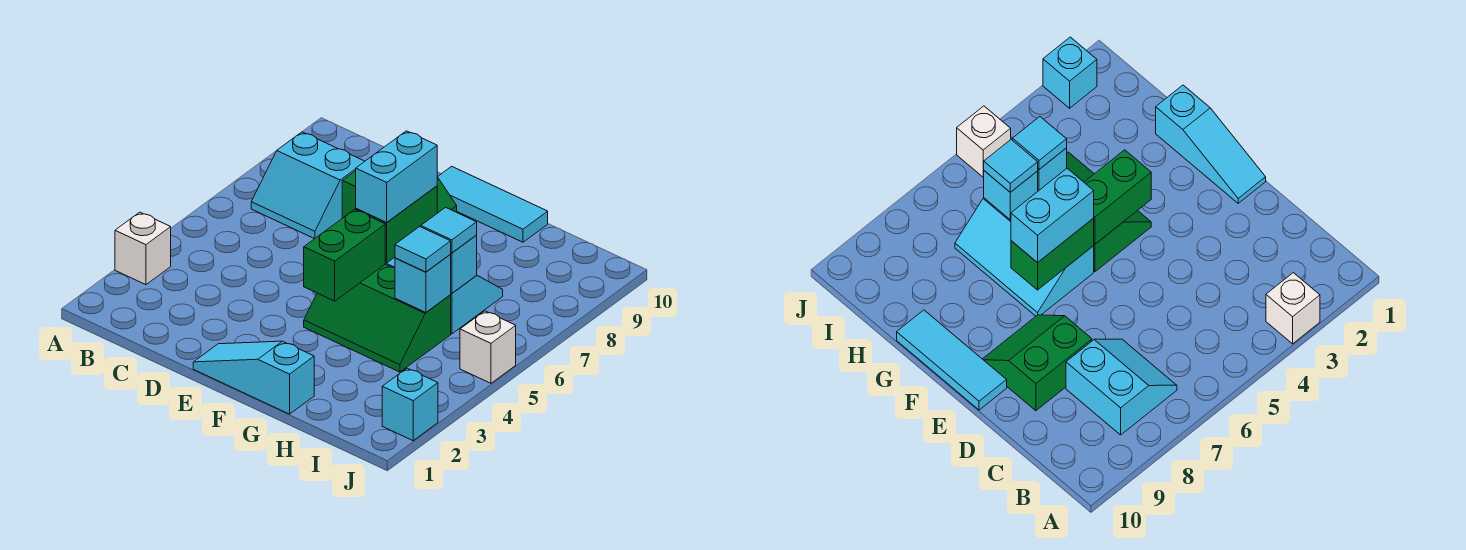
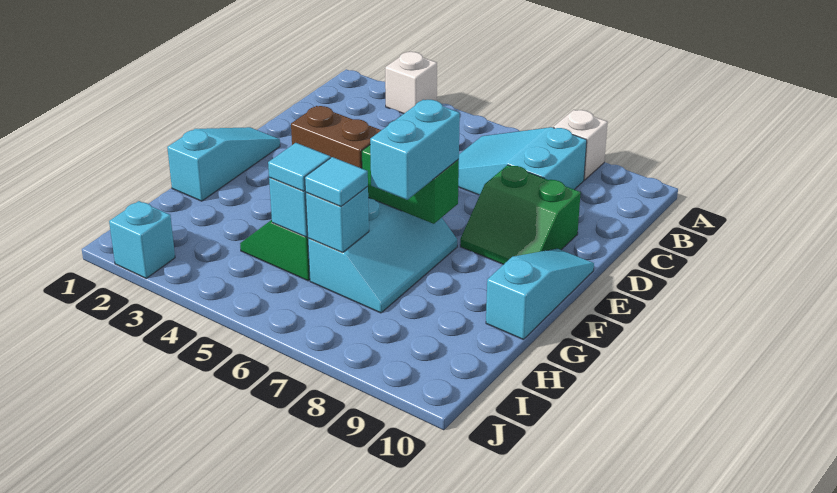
cyan slope B7:C8 level 1 top 8 -> cyan slope B6:C8 level 1 top 8
cyan tile E10:G10 level 1 -> cyan slope E10:G10 level 1 top G
green brick F4:F5 level 2 -> brown brick F4:F5 level 2
cyan brick F6:F7 level 3 -> cyan brick F7:G7 level 3
white brick J5 level 1 -> white brick A8 level 1

